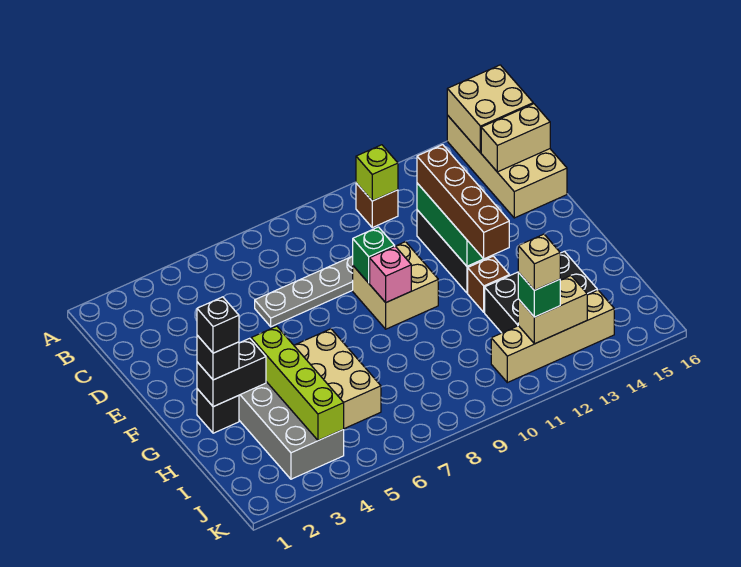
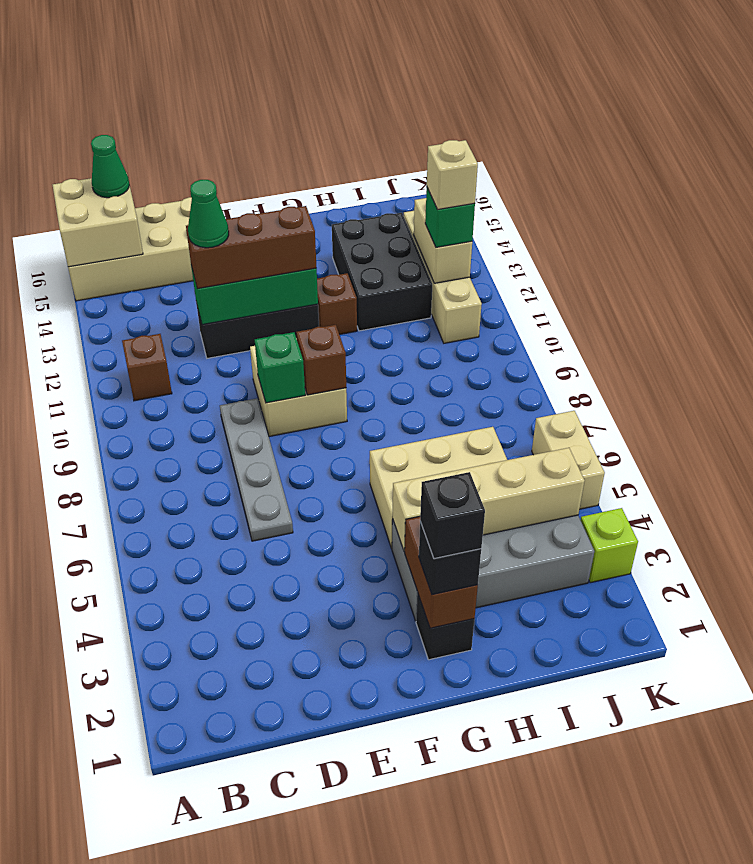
lime brick B11 level 2 -> lime brick K3 level 1
none -> green cone B16 level 3
tan brick C15:C16 level 2 -> tan brick K5:K6 level 1
brown brick D12:G12 level 3 -> brown brick D12:F12 level 3
none -> green cone D12 level 4
pink brick F9 level 2 -> brown brick F9 level 2
black brick G2:G3 level 2 -> brown brick G2:G3 level 2
lime brick G4:J4 level 2 -> tan brick G4:J4 level 2

